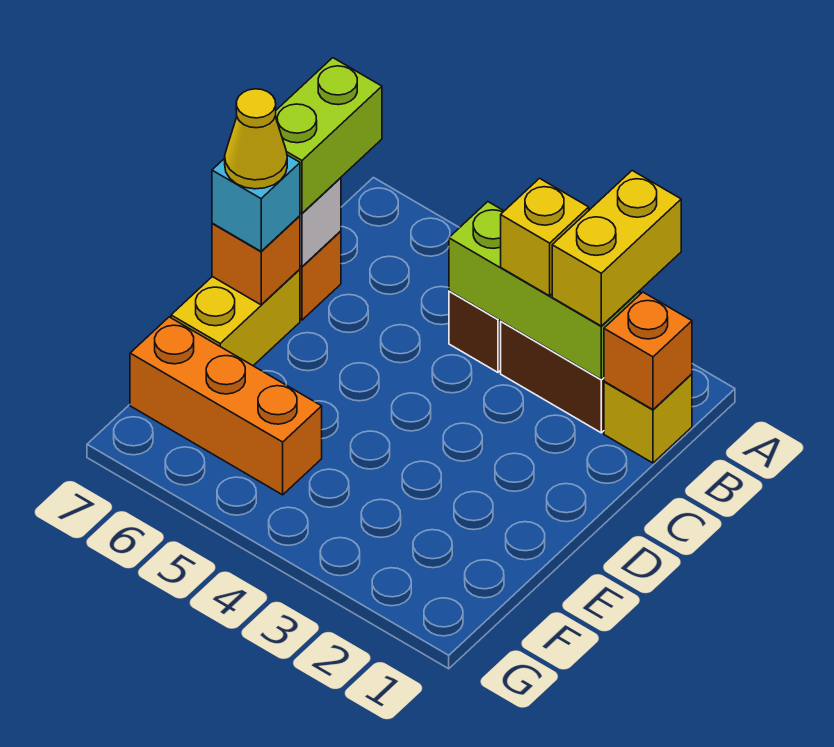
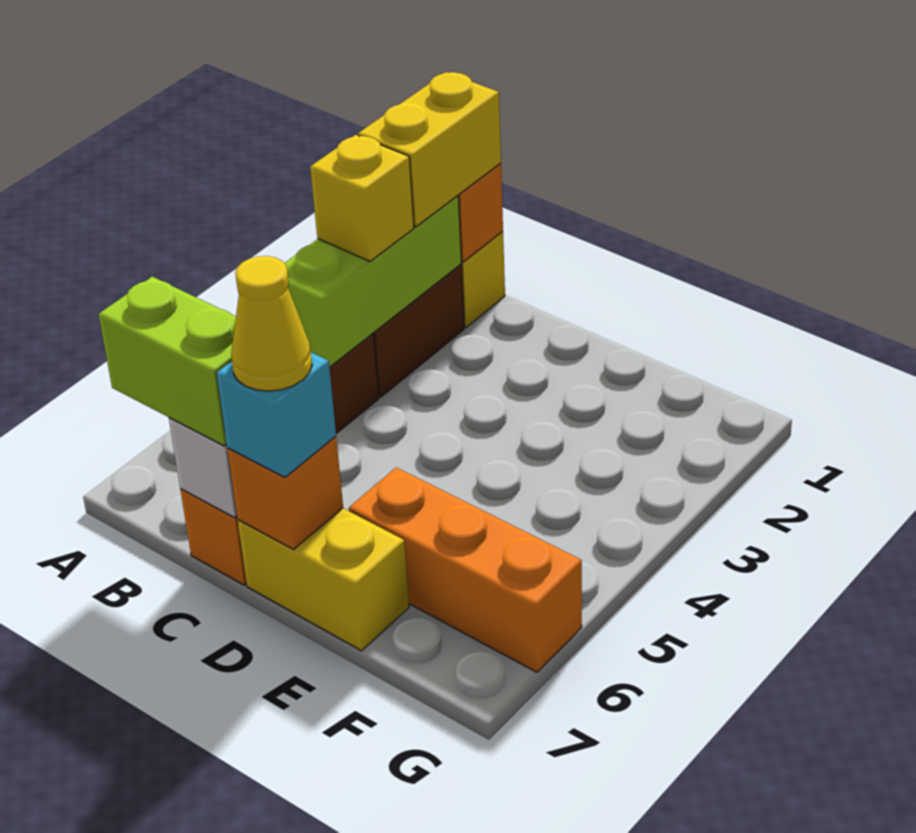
yellow brick A2:B2 level 3 -> yellow brick B1:B2 level 3
orange brick F5:F7 level 1 -> orange brick E6:G6 level 1

